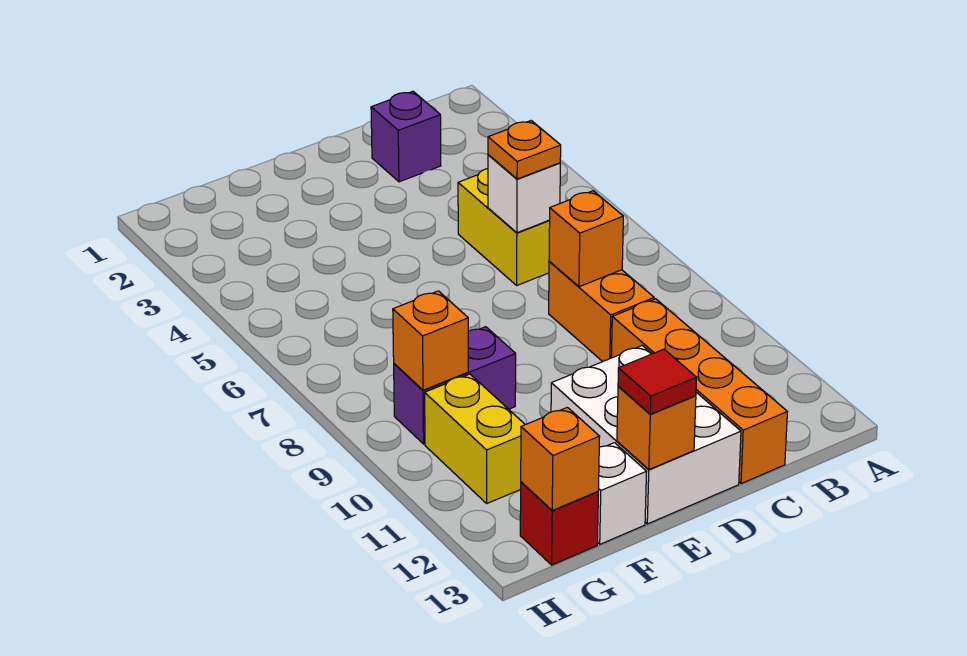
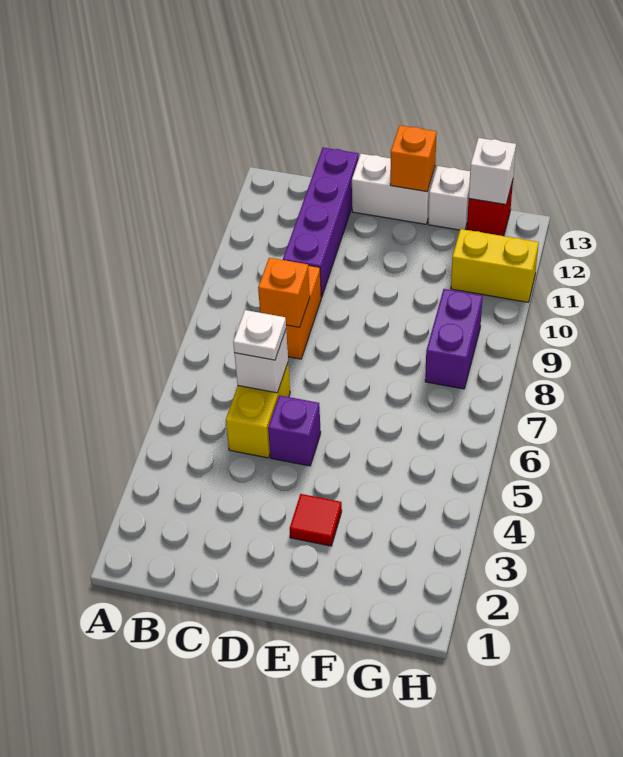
purple brick C2 level 1 -> purple brick D5 level 1
orange plate C6 level 3 -> white plate C6 level 3
orange brick C10:C13 level 1 -> purple brick C10:C13 level 1
white brick D11:E13 level 1 -> white brick D13:E13 level 1
red tile E13 level 3 -> red tile E3 level 1
purple brick F9:G9 level 1 -> purple brick G8:G9 level 1
orange brick G9 level 2 -> none
yellow brick G10:G11 level 1 -> yellow brick G11:H11 level 1
orange brick G13 level 2 -> white brick G13 level 2

